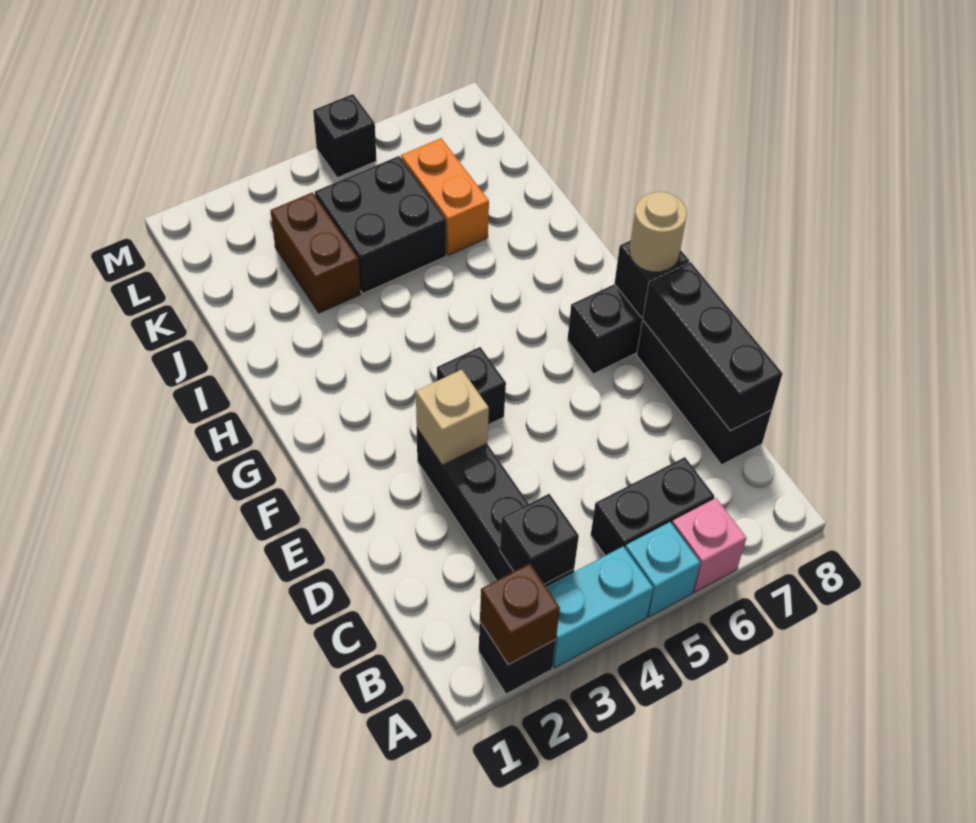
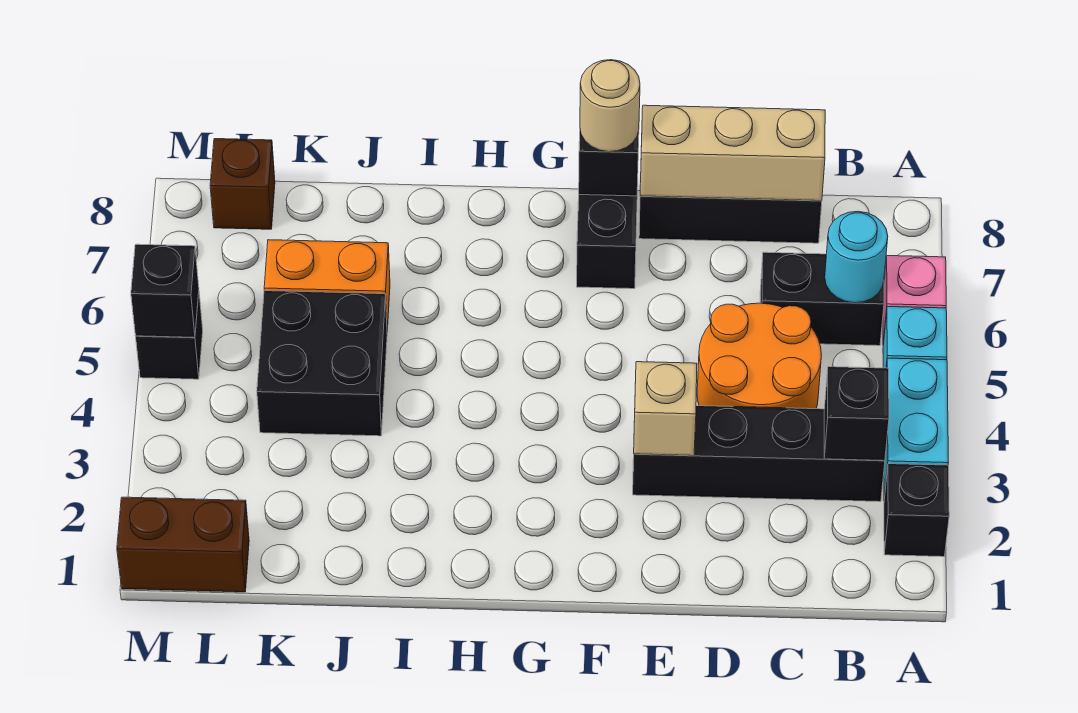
brown brick A2 level 2 -> brown brick L8 level 1
black brick B5:B6 level 1 -> black brick B6:C6 level 1
none -> cyan round brick B6 level 2
none -> orange round brick C4:D5 level 1
black brick C8:E8 level 2 -> tan brick C8:E8 level 2
black brick F4 level 1 -> black brick M5 level 2
brown brick J3:K3 level 1 -> brown brick L1:M1 level 1

